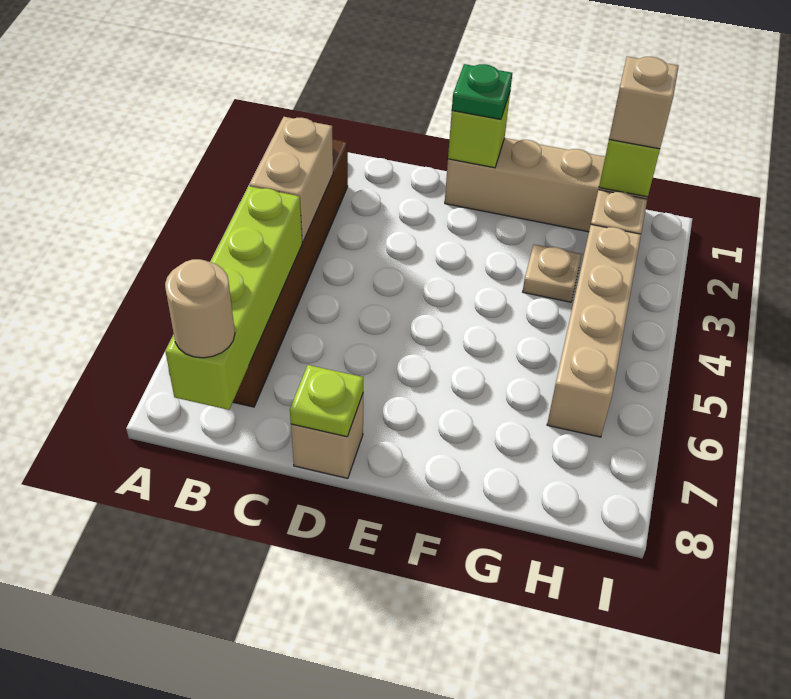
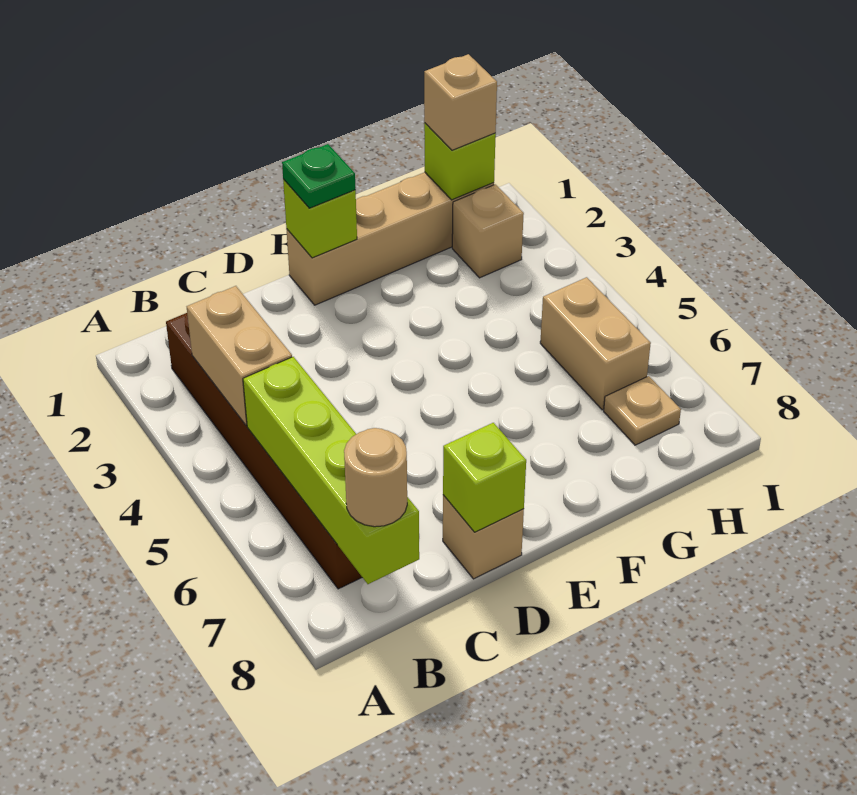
lime plate D8 level 2 -> lime brick D8 level 2
tan plate G3 level 1 -> tan plate H7 level 1
tan brick H3:H6 level 1 -> tan brick H5:H6 level 1

